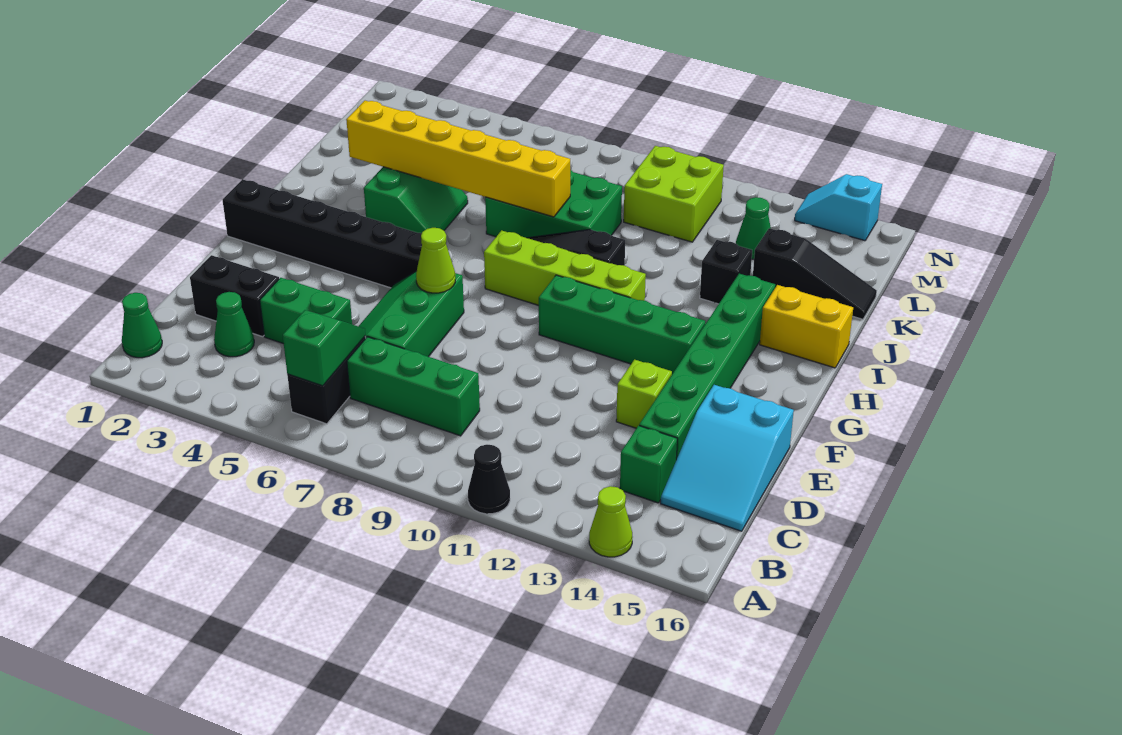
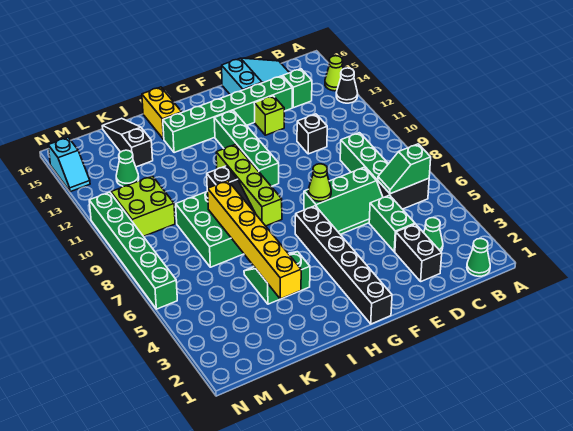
black cone A11 level 1 -> black cone A13 level 1
black brick J13 level 1 -> black brick D11 level 1
none -> green brick N6:N11 level 1

